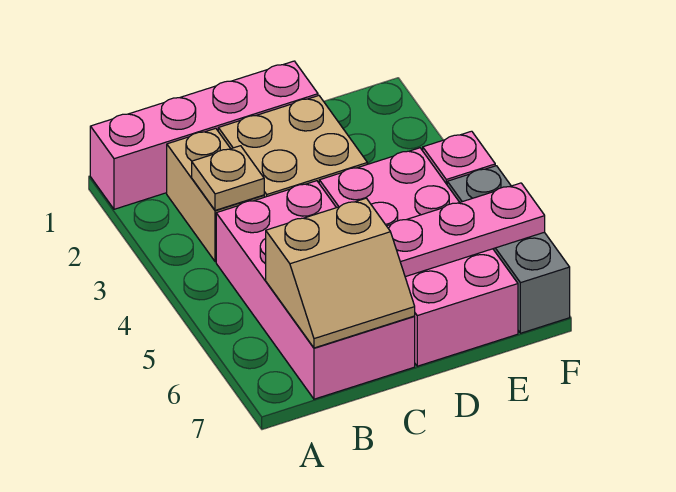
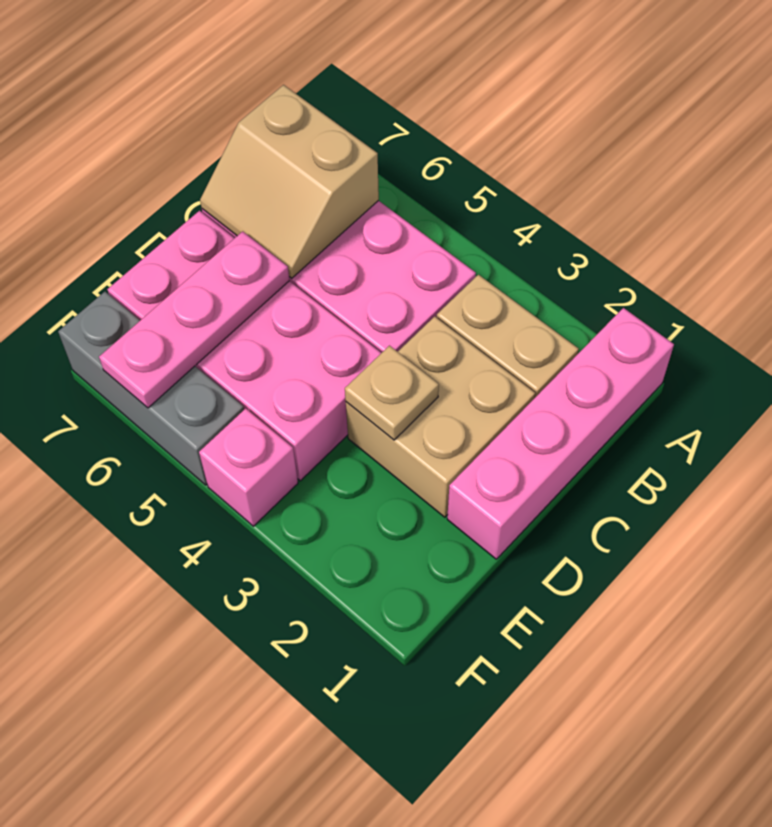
tan plate B3 level 2 -> tan plate D3 level 2
tan slope B6:C7 level 2 top 6 -> tan slope B6:C7 level 2 top B

